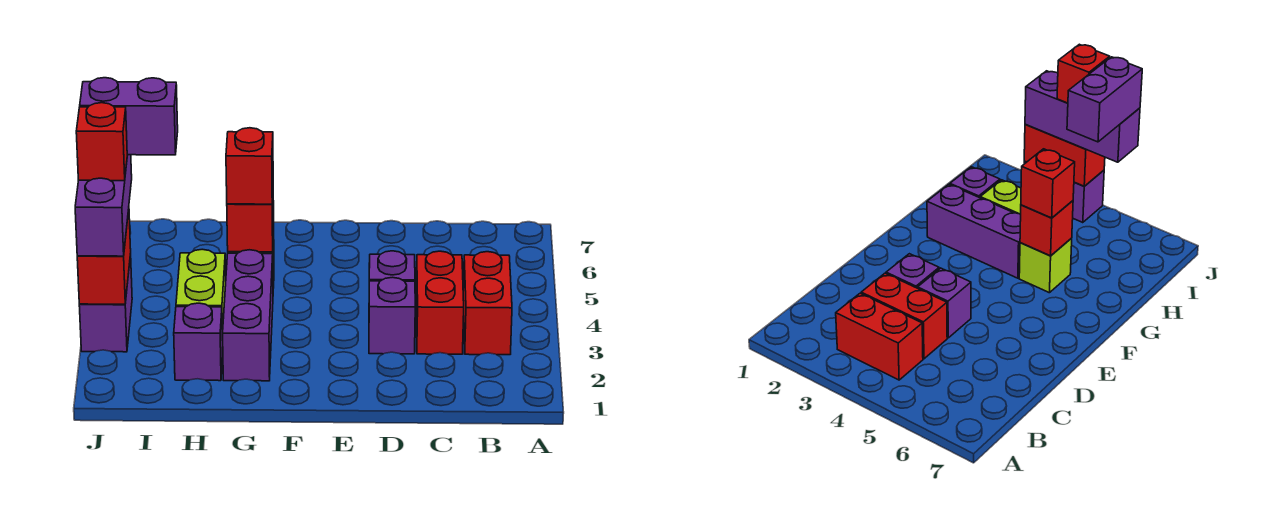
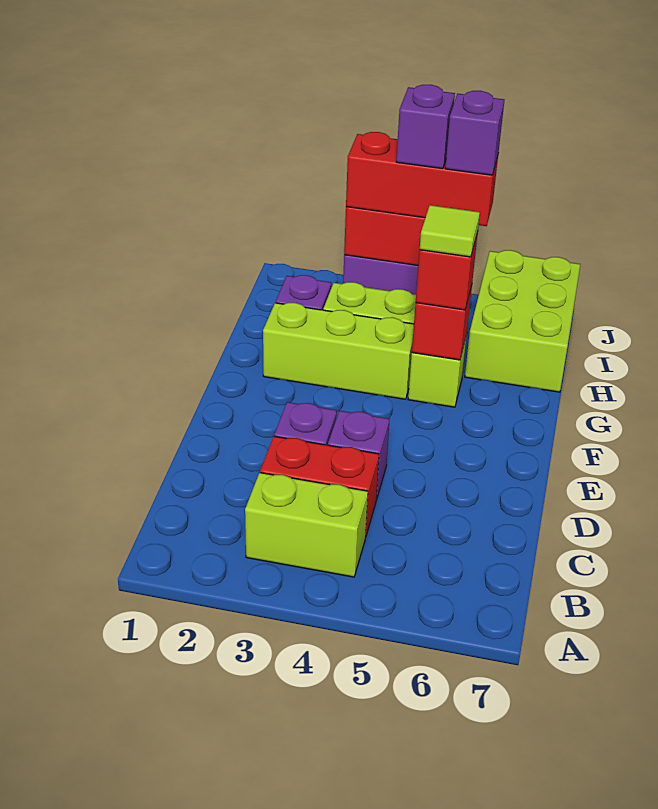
red brick B3:B4 level 1 -> lime brick B3:B4 level 1
purple brick G2:G4 level 1 -> lime brick G2:G4 level 1
none -> lime tile G5 level 4
none -> lime brick H6:J7 level 1
purple brick I5:J5 level 4 -> purple brick J5 level 4
purple brick J3:J5 level 3 -> red brick J3:J5 level 3
red brick J4 level 4 -> purple brick J4 level 4

